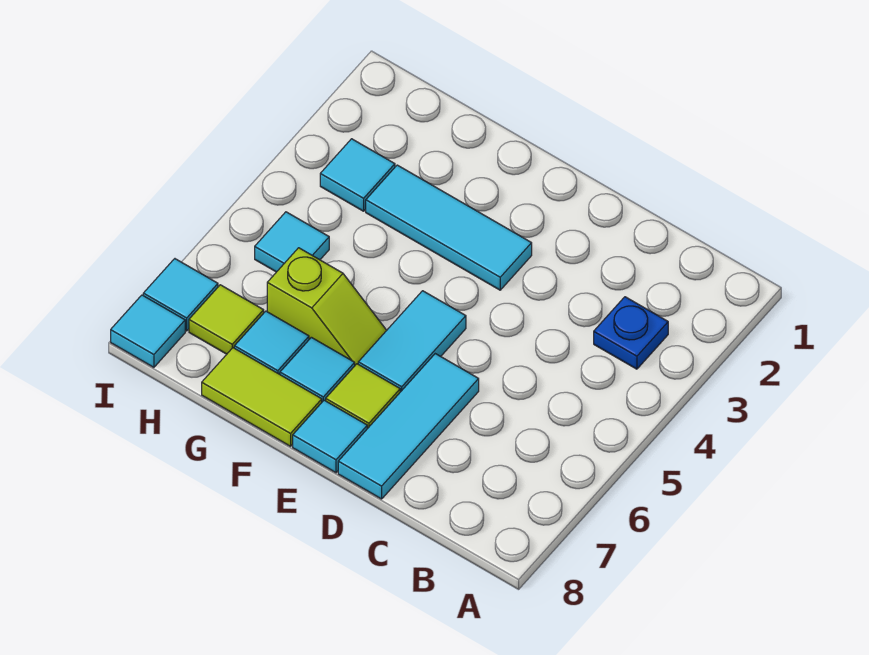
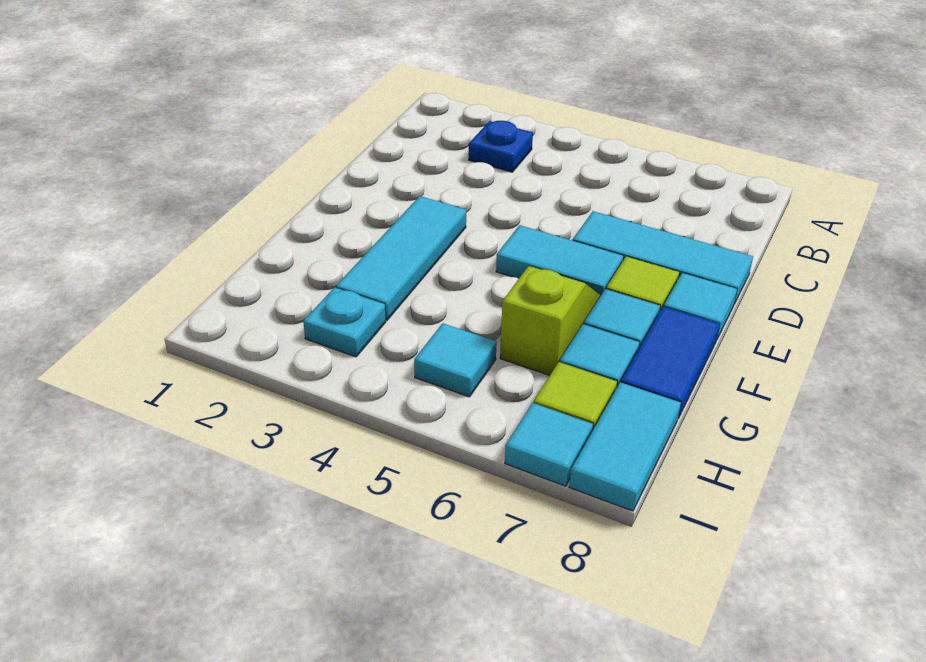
lime tile F8:G8 level 1 -> blue tile F8:G8 level 1
cyan tile H3 level 1 -> cyan plate H3 level 1
cyan tile I8 level 1 -> cyan tile H8:I8 level 1

